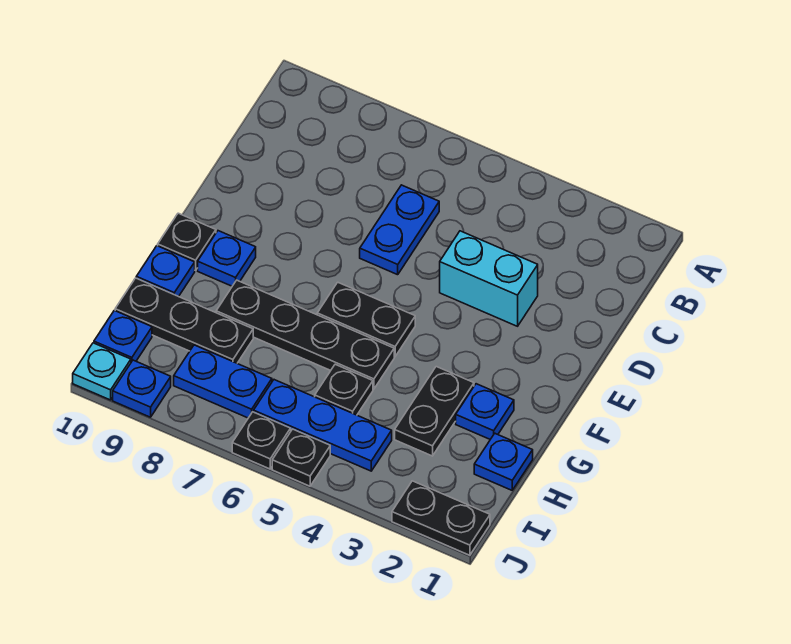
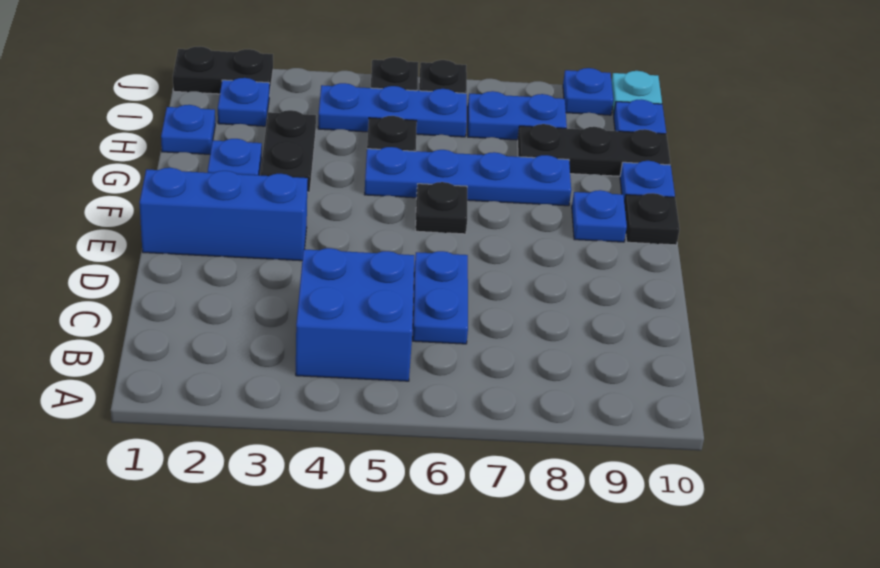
none -> blue brick B4:C5 level 1
cyan brick D3:D4 level 1 -> none
none -> blue brick E1:E3 level 1
black plate F5:F6 level 1 -> black plate F6 level 1
black plate G5:G8 level 1 -> blue plate G5:G8 level 1
none -> blue plate I2 level 1

